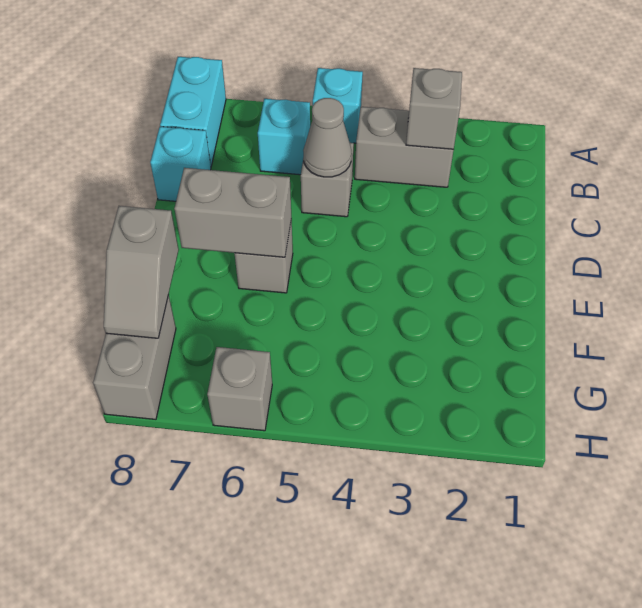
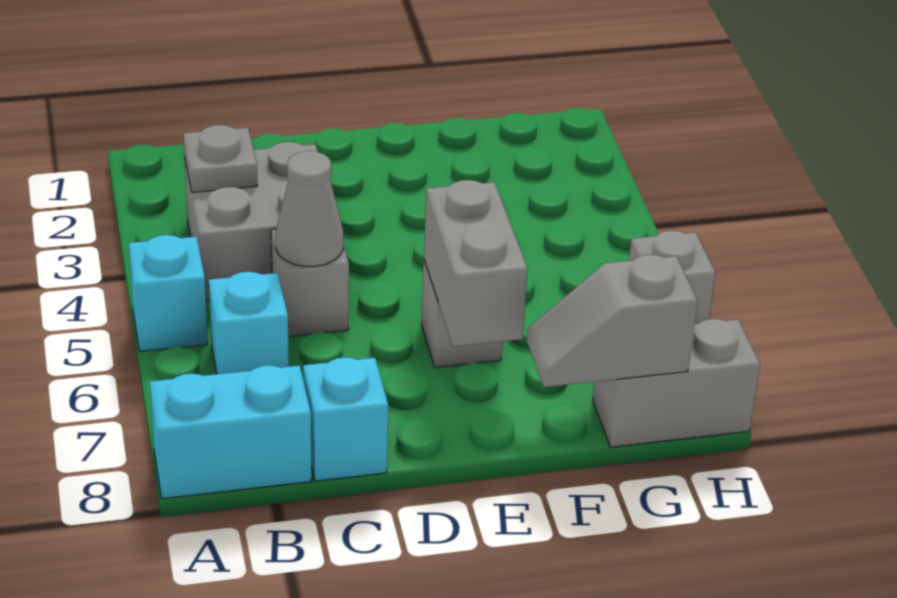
grey brick B3:B4 level 1 -> grey brick B3:C4 level 1
grey brick B3 level 2 -> grey plate B3 level 2
grey slope F8:G8 level 2 top F -> grey slope F8:G8 level 2 top G

